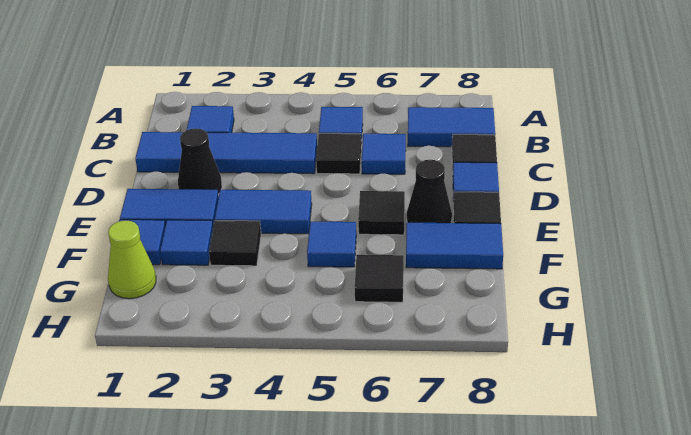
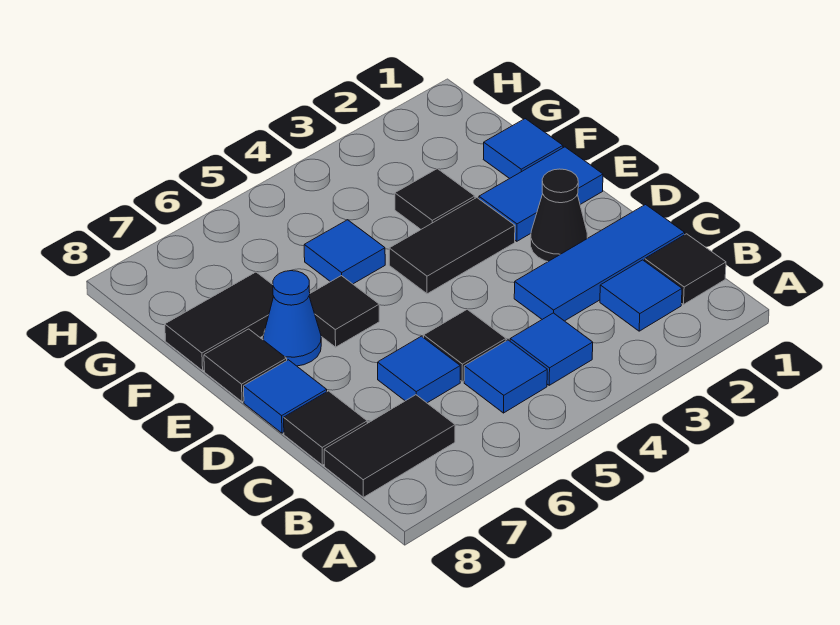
blue tile B7:B8 level 1 -> black tile B7:B8 level 1
blue tile C1:C4 level 1 -> blue tile C1:C3 level 1
blue tile E3:E4 level 1 -> black tile E3:E4 level 1
black cone E7 level 1 -> blue cone E7 level 1
blue tile F2 level 1 -> blue tile B4 level 1
blue tile F7:F8 level 1 -> black tile F7:F8 level 1
lime cone G1 level 1 -> none
black tile G6 level 1 -> black tile B1 level 1

